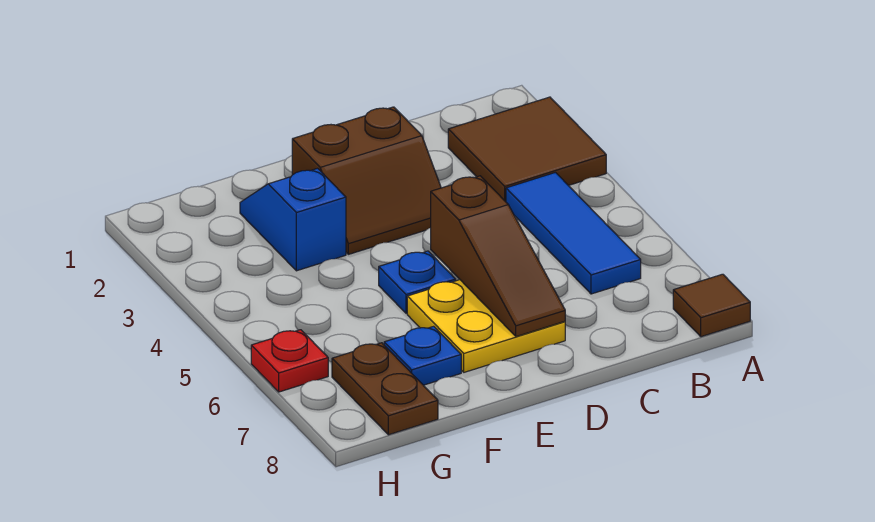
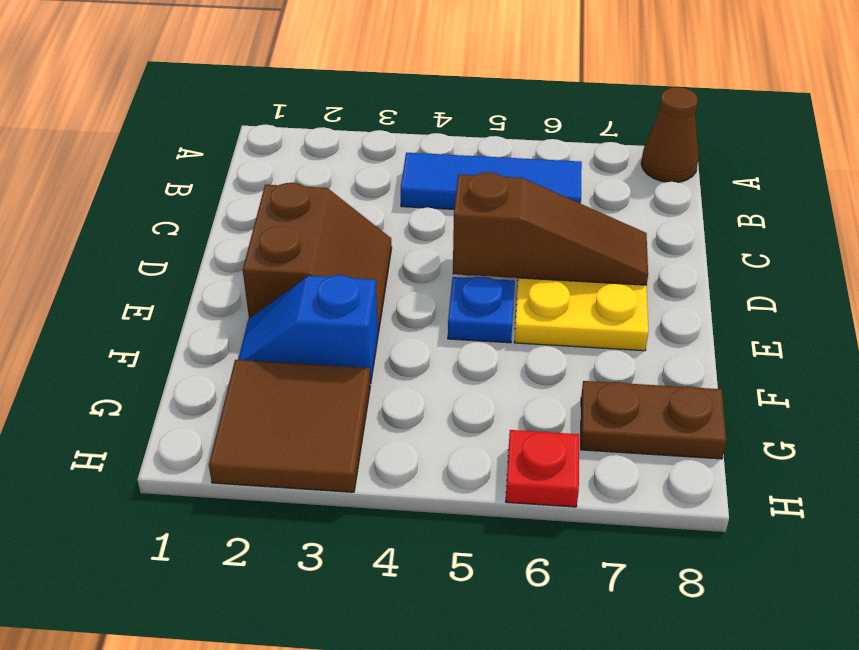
brown tile A2:B3 level 1 -> brown tile G2:H3 level 1
brown tile A8 level 1 -> brown cone A8 level 1
blue plate F7 level 1 -> none

